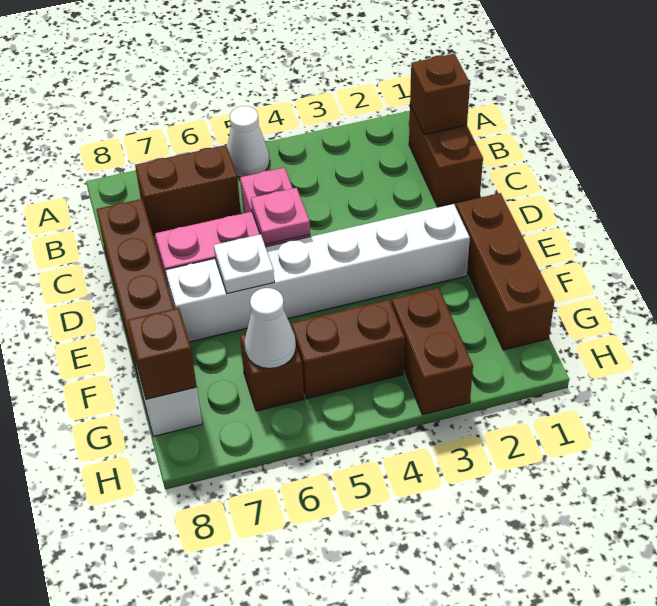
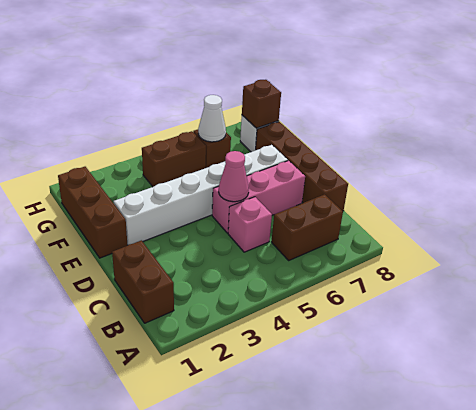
white cone A5 level 1 -> none
brown brick B1 level 2 -> none
pink plate D5 level 2 -> pink cone D5 level 2
white plate E6 level 2 -> none
brown brick G3:H3 level 1 -> none

